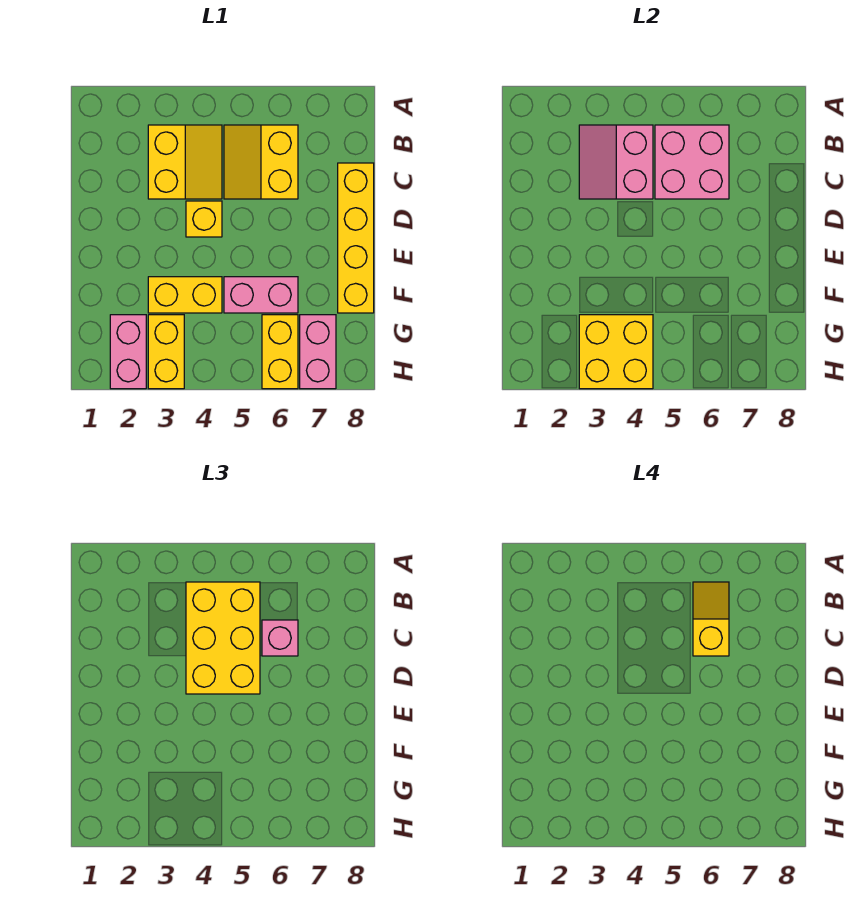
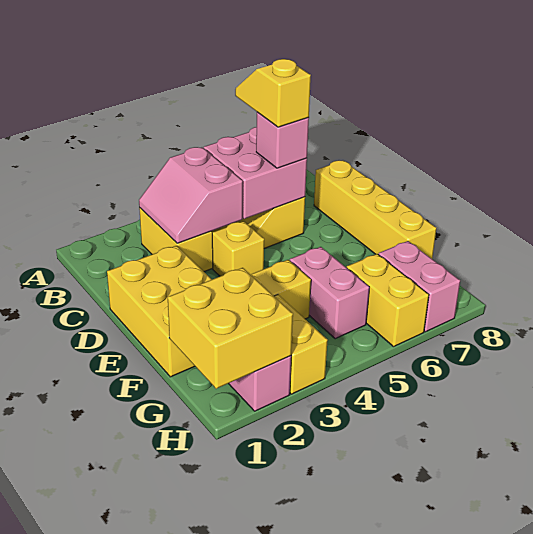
yellow brick B4:D5 level 3 -> yellow brick D1:F2 level 1
pink brick F5:F6 level 1 -> pink brick F5:G5 level 1
yellow brick G3:H4 level 2 -> yellow brick G1:H2 level 2

